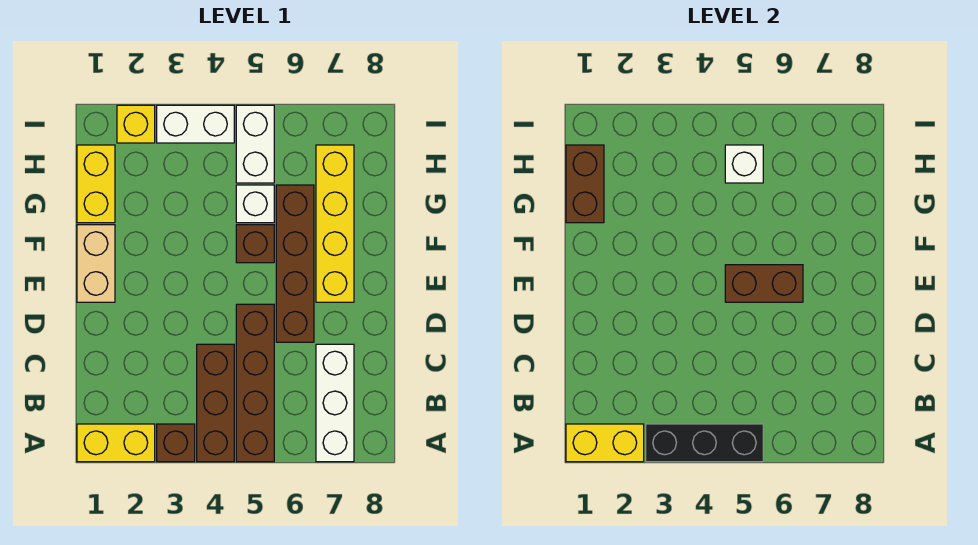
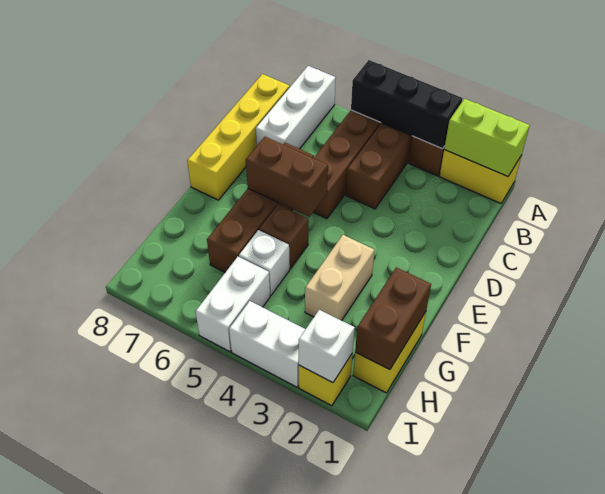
yellow brick A1:A2 level 2 -> lime brick A1:A2 level 2
tan brick E1:F1 level 1 -> tan brick F3:G3 level 1
yellow brick E7:H7 level 1 -> yellow brick B8:E8 level 1
white brick H5 level 2 -> white brick I2 level 2

